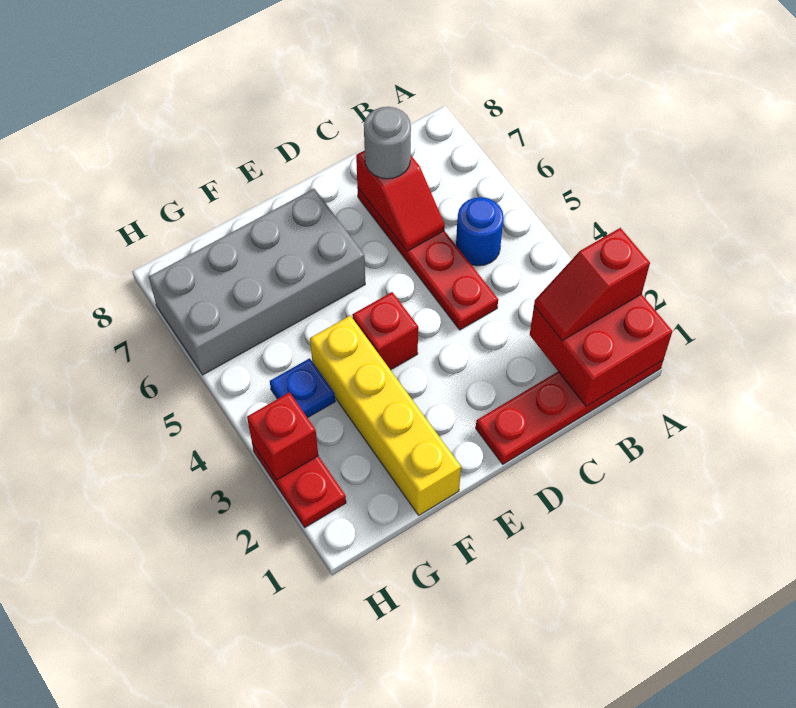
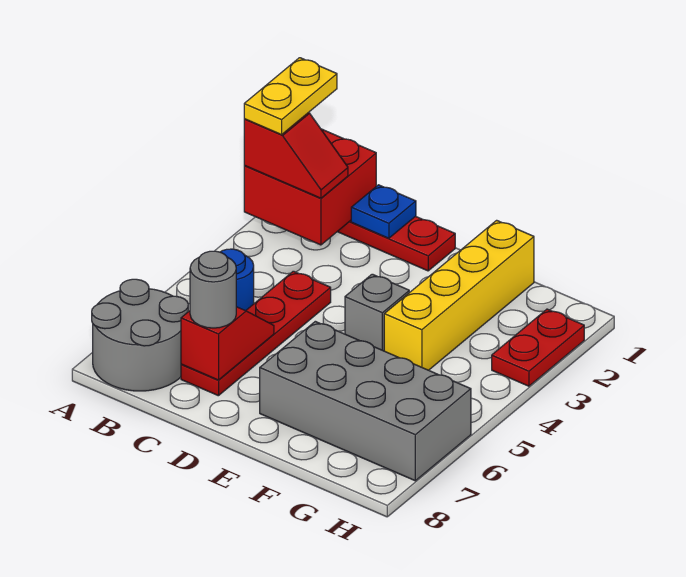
none -> yellow plate A1:A2 level 4
none -> grey round brick A7:B8 level 1
red brick E4 level 1 -> grey brick E4 level 1
blue plate G4 level 1 -> blue plate C1 level 2
red brick H3 level 2 -> none

